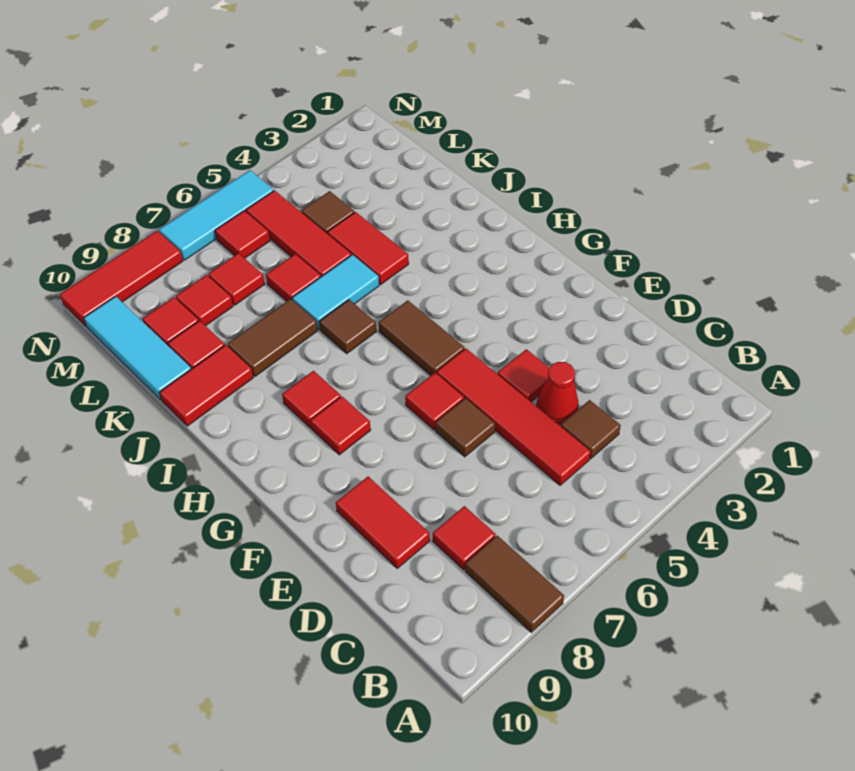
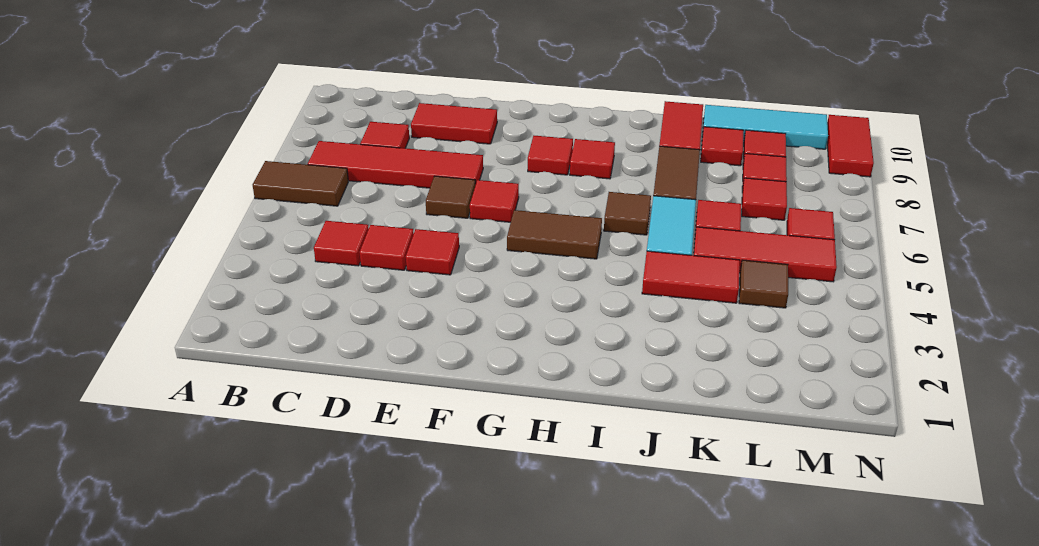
brown tile A8:B8 level 1 -> brown tile A6:B6 level 1
brown tile C4 level 1 -> red tile C4 level 1
red tile C5:F5 level 1 -> red tile B7:E7 level 1
red cone D4 level 1 -> red tile D4 level 1
cyan tile N5:N7 level 1 -> none
red tile N8:N10 level 1 -> red tile N9:N10 level 1

